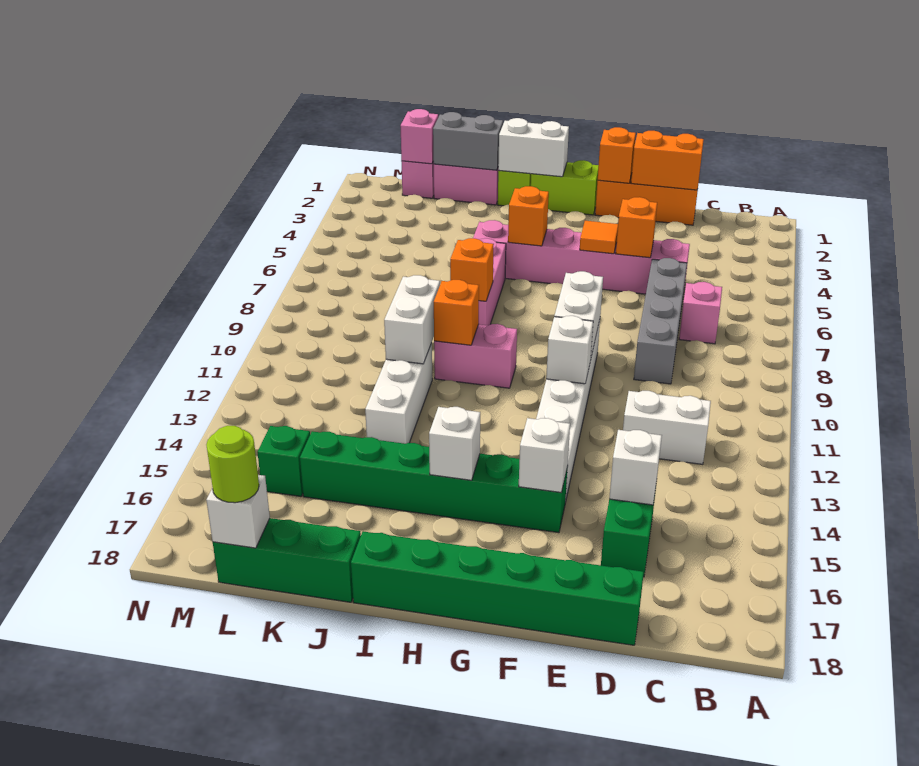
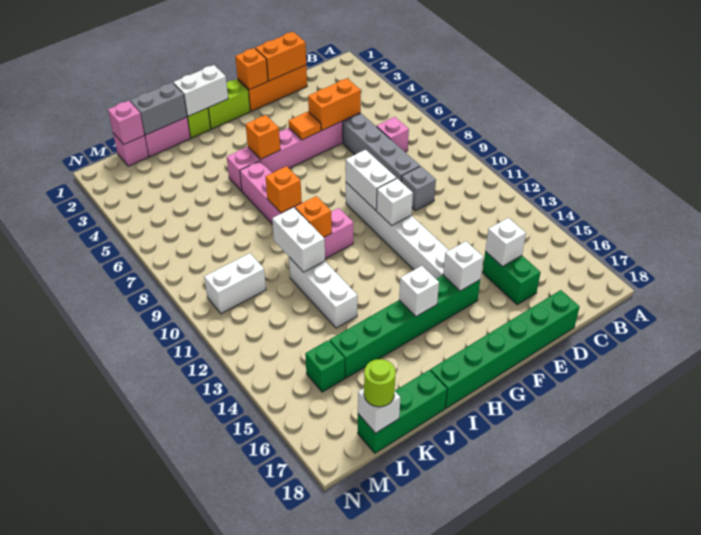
white brick C12:D12 level 1 -> white brick L10:M10 level 1
none -> grey brick D10 level 1
orange brick E5 level 2 -> orange brick D5:E5 level 2

